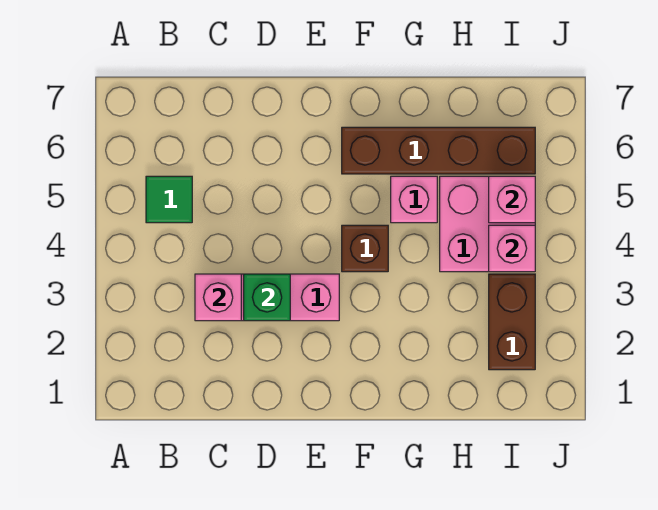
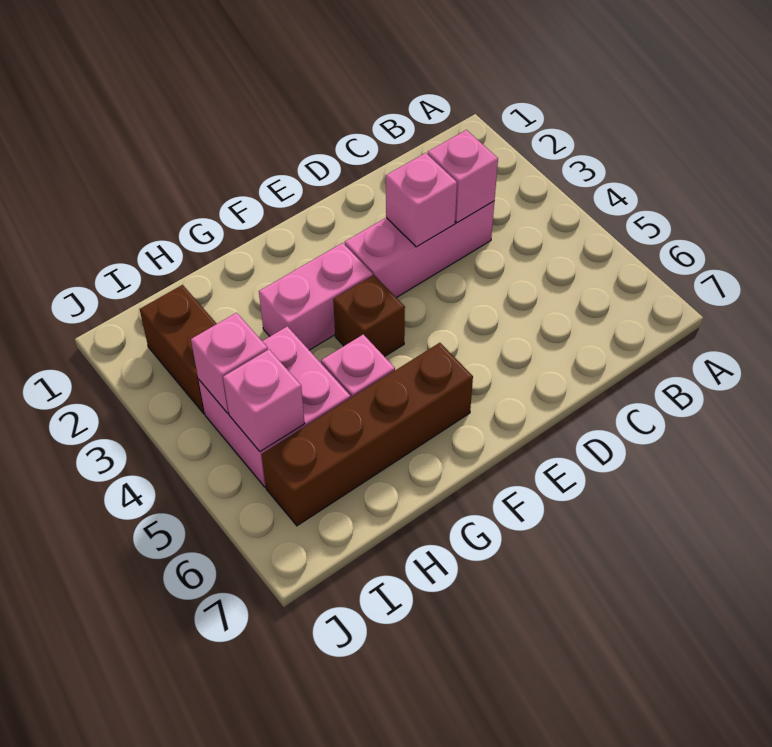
green tile B5 level 1 -> none
green brick D3 level 2 -> pink brick D3 level 2
none -> pink brick F3:G3 level 1

